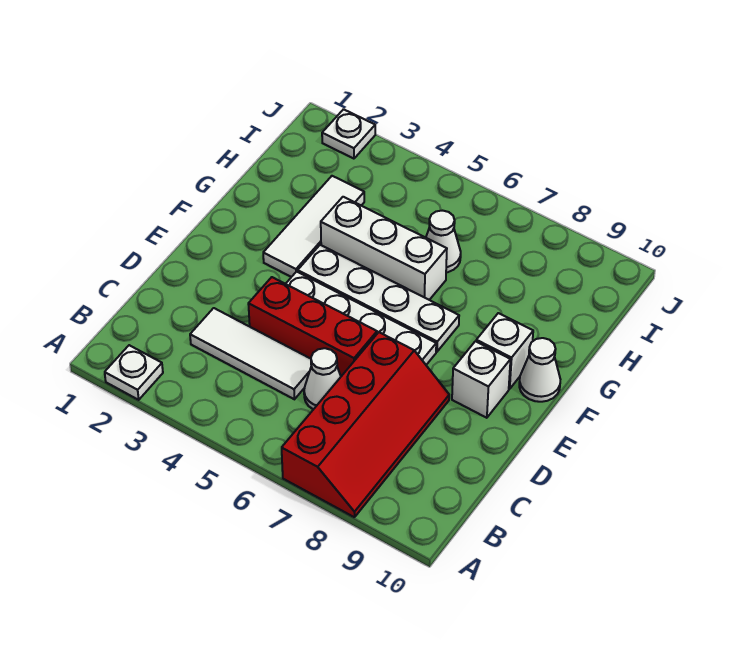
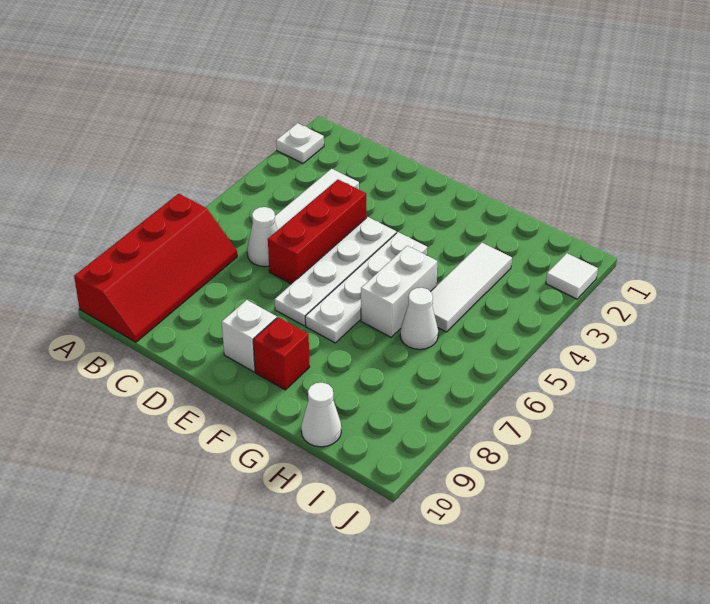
red slope A7:D8 level 1 top 7 -> red slope A7:B10 level 1 top A
white tile F3:H3 level 1 -> white tile H3:H5 level 1
white brick F9 level 1 -> red brick F9 level 1
white cone F10 level 1 -> white cone H10 level 1
white brick G4:G6 level 1 -> white brick G5:G6 level 1
white plate J2 level 1 -> white tile J2 level 1

